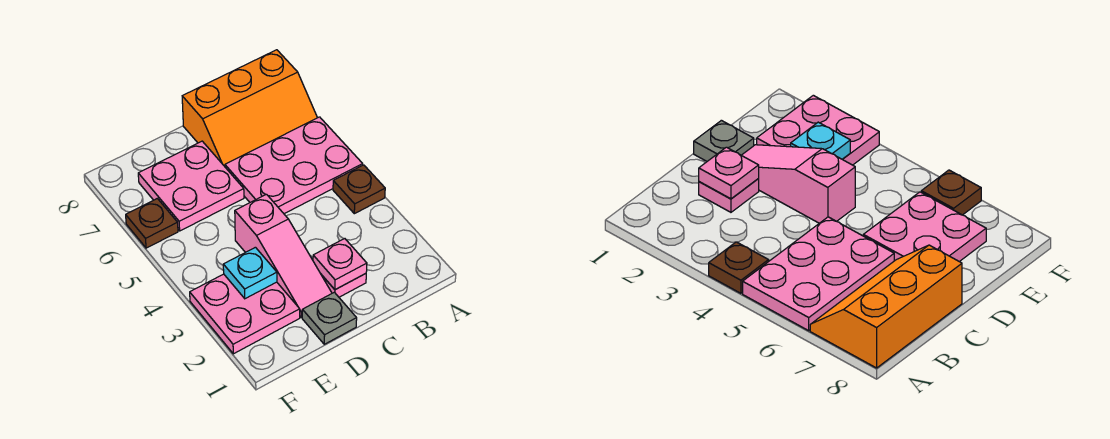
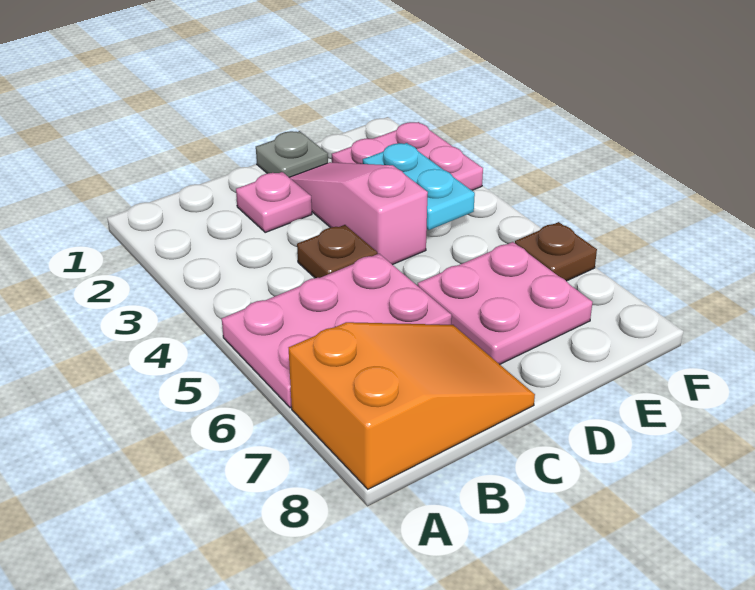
brown plate A4 level 1 -> brown plate C4 level 1
orange slope A7:C8 level 1 top 8 -> orange slope A7:C8 level 1 top A
pink plate C2 level 2 -> none
cyan plate E3 level 2 -> cyan plate E3:E4 level 2

